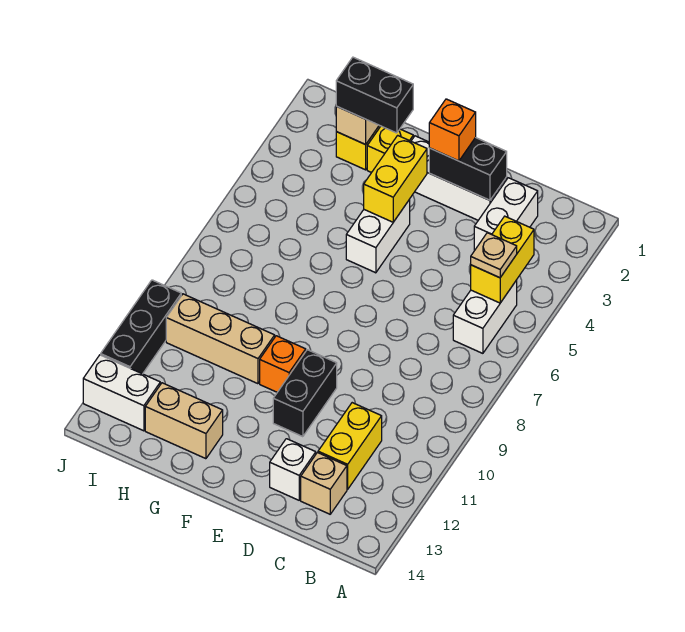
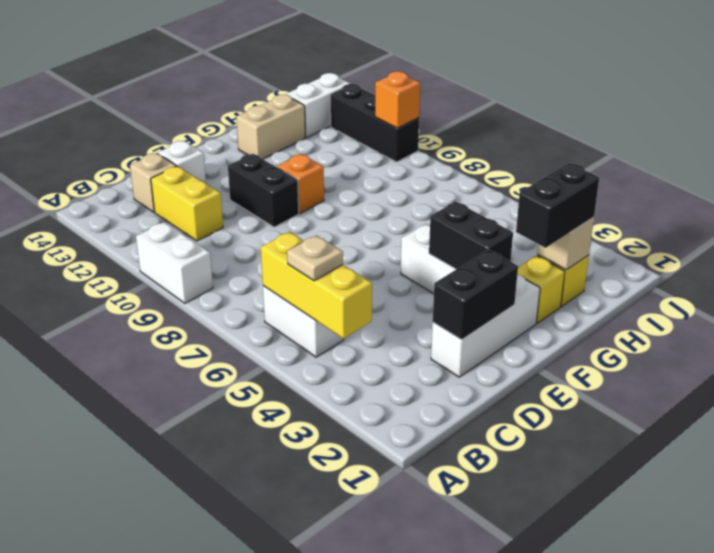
yellow brick B4:B5 level 2 -> yellow brick B4:B6 level 2
white brick C2:C3 level 1 -> white brick A9:A10 level 1
orange brick E2 level 3 -> orange brick J10 level 2
yellow brick F3:F4 level 2 -> black brick F3:F4 level 2
tan brick G10:I10 level 1 -> none

